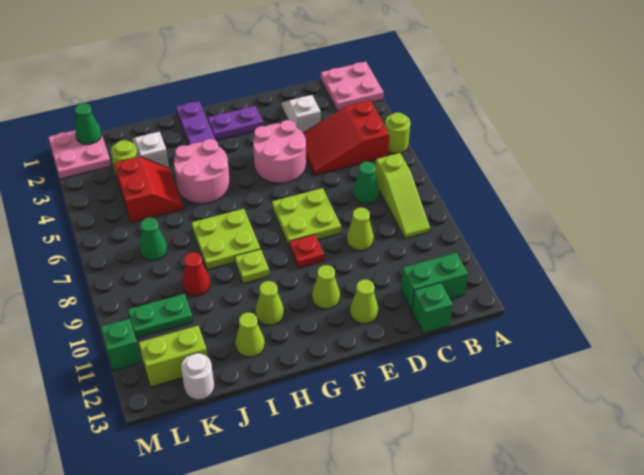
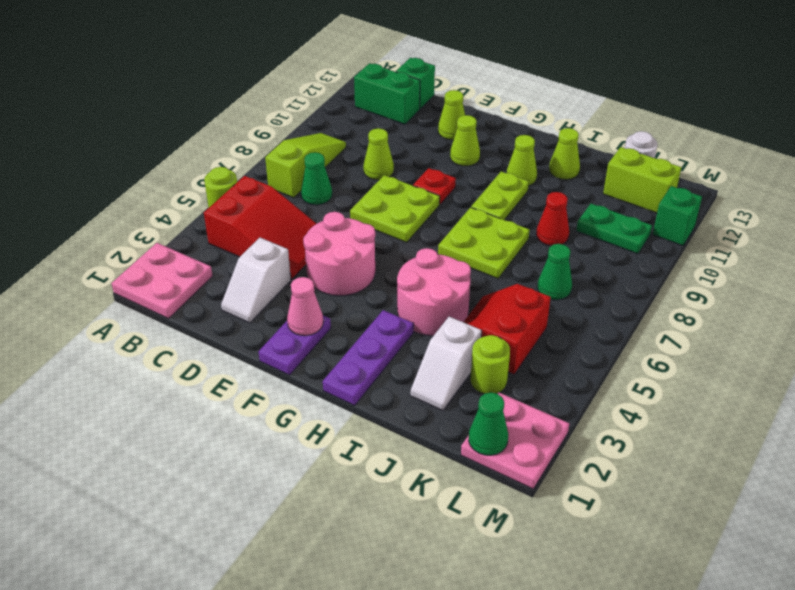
purple plate F2:G2 level 1 -> purple plate F1:F2 level 1
none -> pink cone F2 level 2
lime plate H9 level 1 -> lime plate H9:H10 level 1

